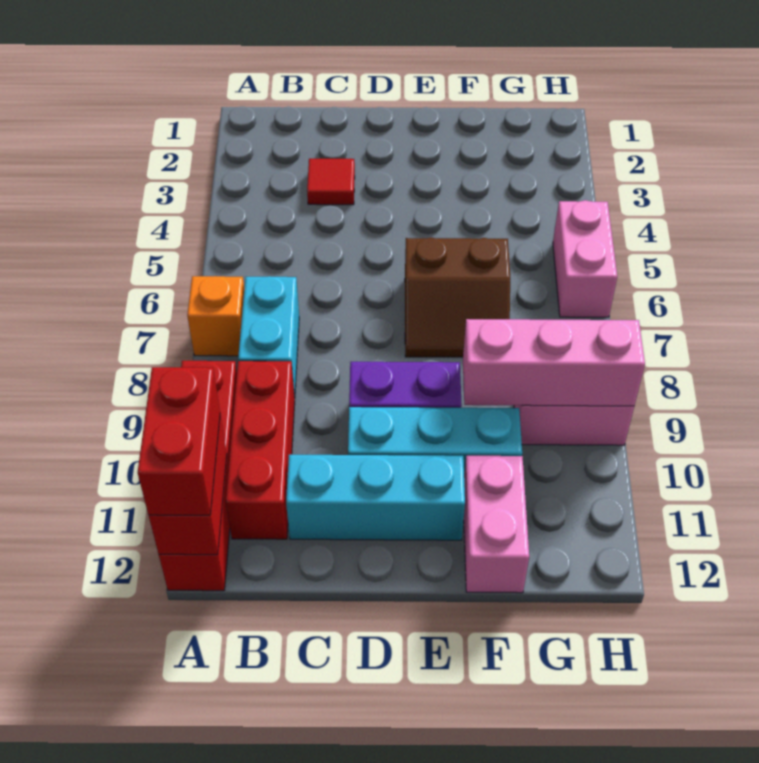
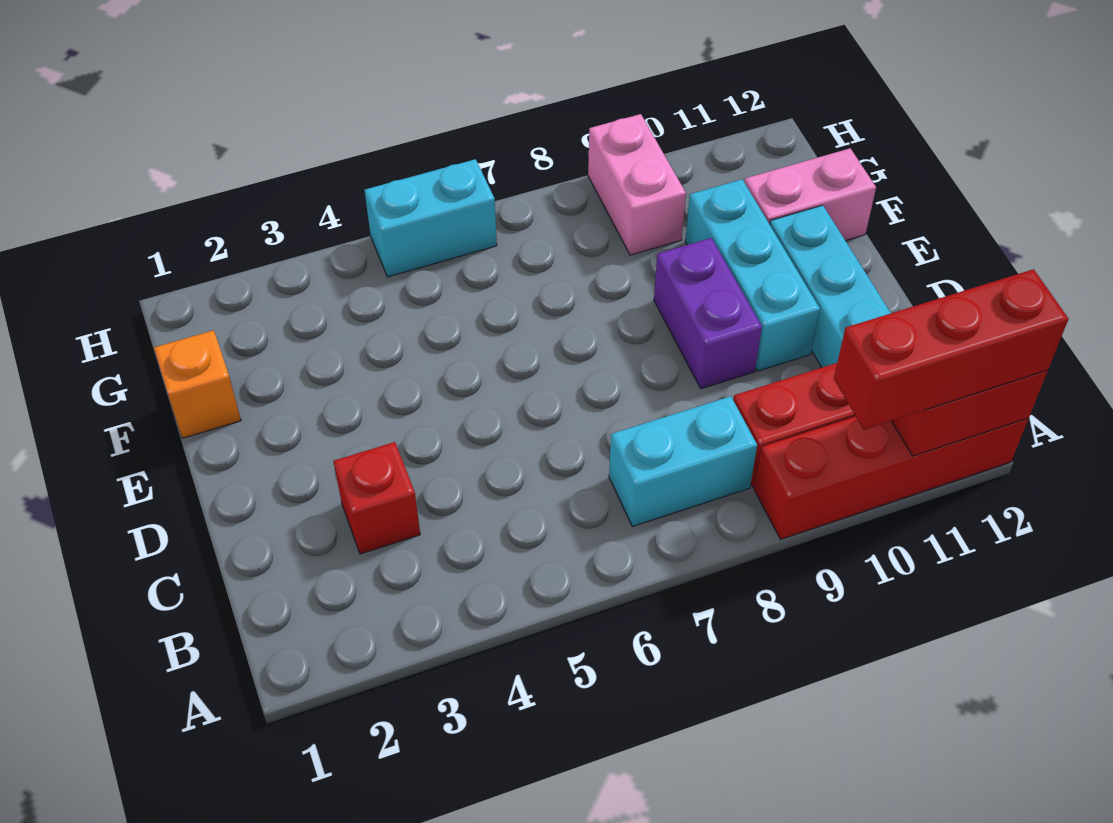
orange brick A7 level 1 -> orange brick F1 level 1
red brick A11:A12 level 3 -> red brick A10:A12 level 3
red tile C3 level 1 -> red brick C3 level 1
brown slope E6:F7 level 1 top 6 -> none
pink brick F9:H9 level 2 -> none
pink brick H5:H6 level 1 -> cyan brick H5:H6 level 1

